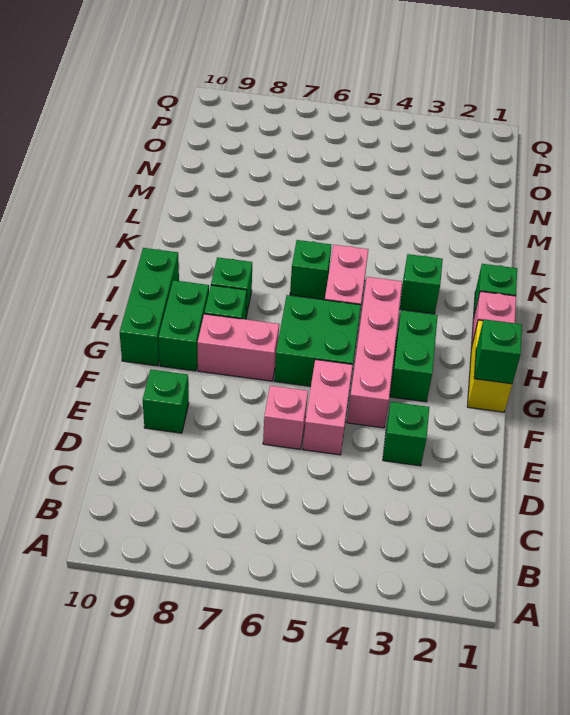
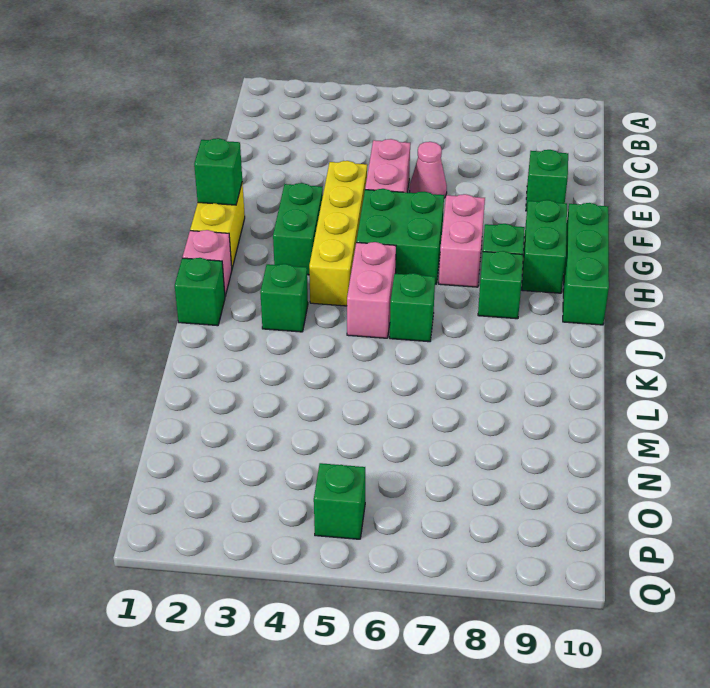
green brick E3 level 1 -> green brick P5 level 1
pink brick E6 level 1 -> pink cone E6 level 1
pink brick F4:I4 level 1 -> yellow brick F4:I4 level 1
pink brick G7:G8 level 1 -> pink brick G7:H7 level 1

